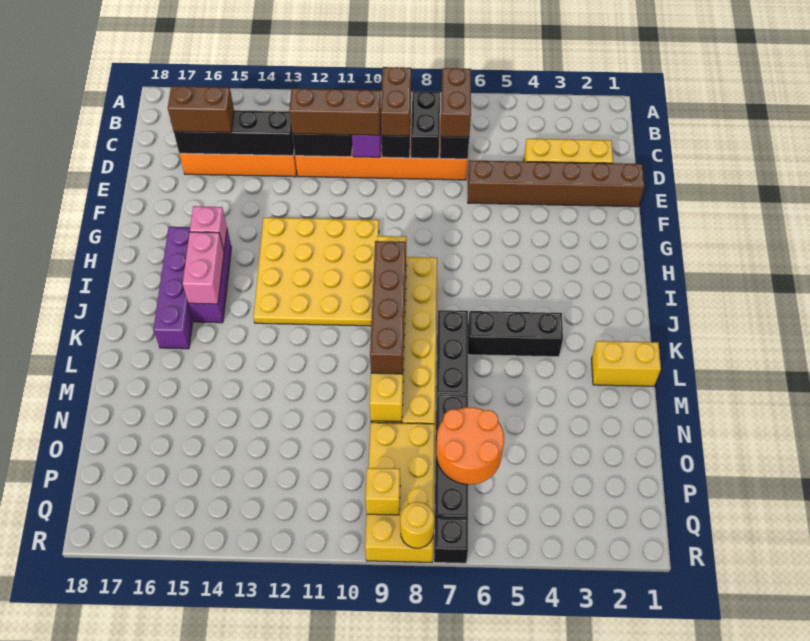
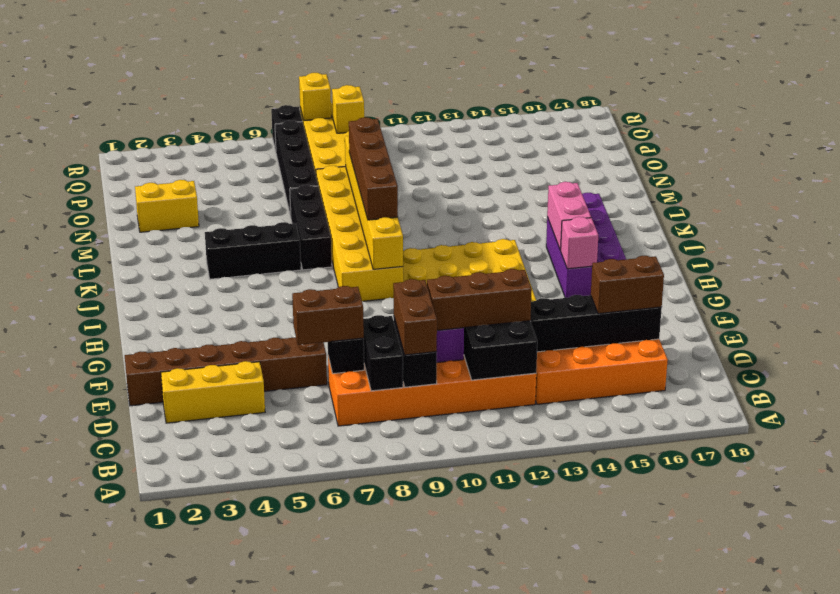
brown brick C7:D7 level 3 -> brown brick D6:D7 level 3
yellow brick L1:L2 level 1 -> yellow brick N2:N3 level 1
orange round brick O6:P7 level 2 -> none
yellow round brick R8 level 2 -> yellow brick R8 level 2

